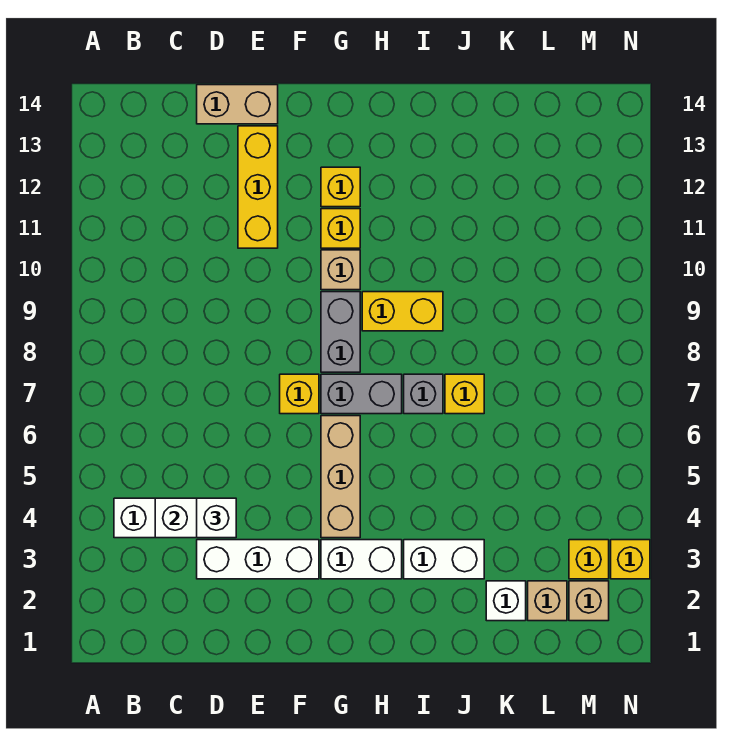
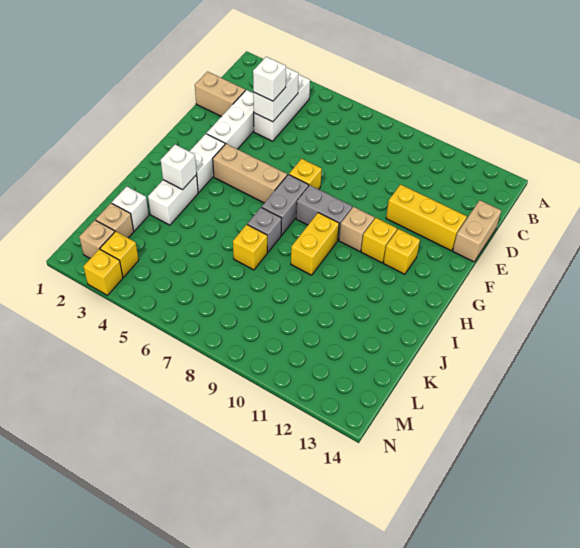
none -> tan brick D1:D2 level 1
none -> white brick I3 level 2

